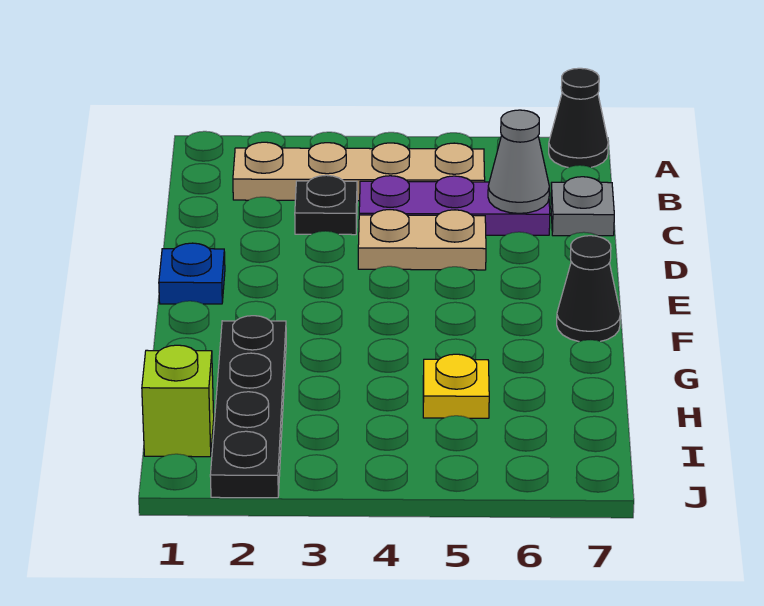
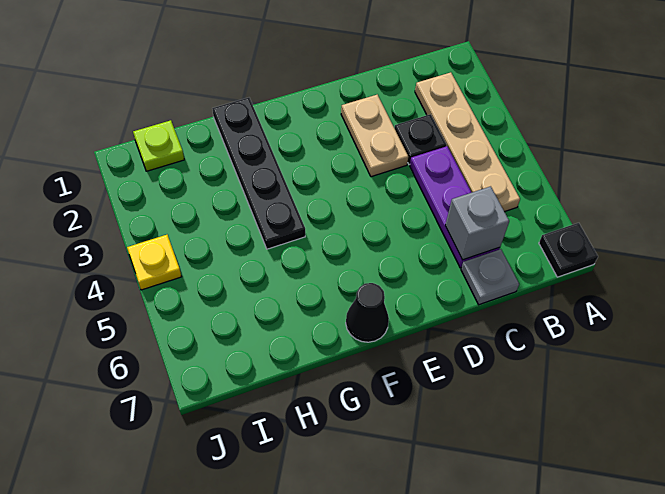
black cone A7 level 1 -> black plate A7 level 1
grey cone C6 level 2 -> grey brick C6 level 2
tan plate D4:D5 level 1 -> tan plate D2:D3 level 1
blue plate E1 level 1 -> none
black plate G2:J2 level 1 -> black plate G1:G4 level 1
yellow plate H5 level 1 -> yellow plate J4 level 1
lime brick I1 level 1 -> lime plate I1 level 1

